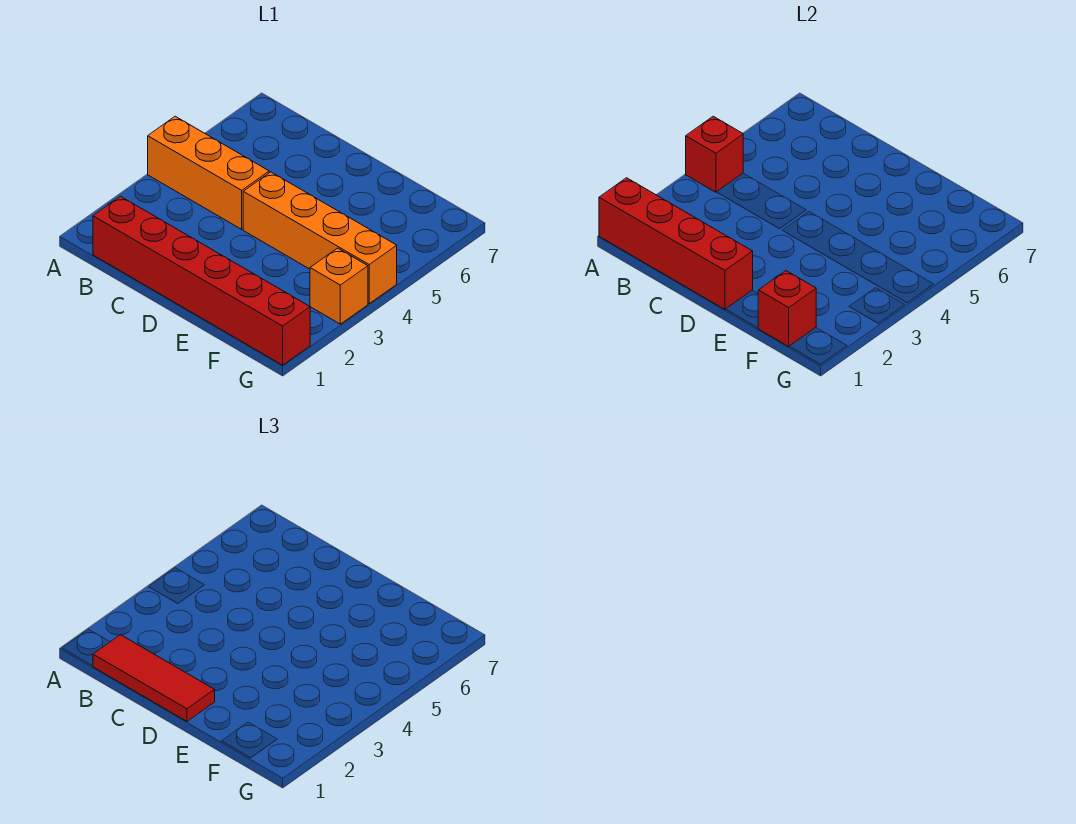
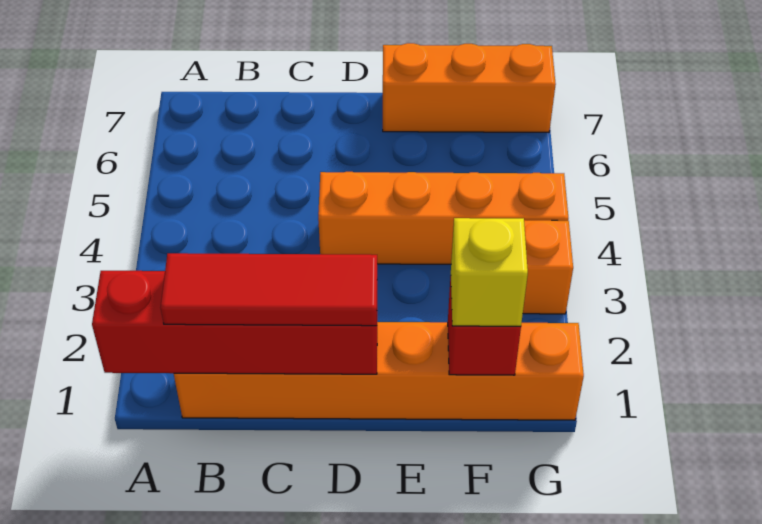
orange brick A4:C4 level 1 -> orange brick E7:G7 level 1
red brick A4 level 2 -> none
red brick B1:G1 level 1 -> orange brick B1:G1 level 1
none -> yellow brick F1 level 3

